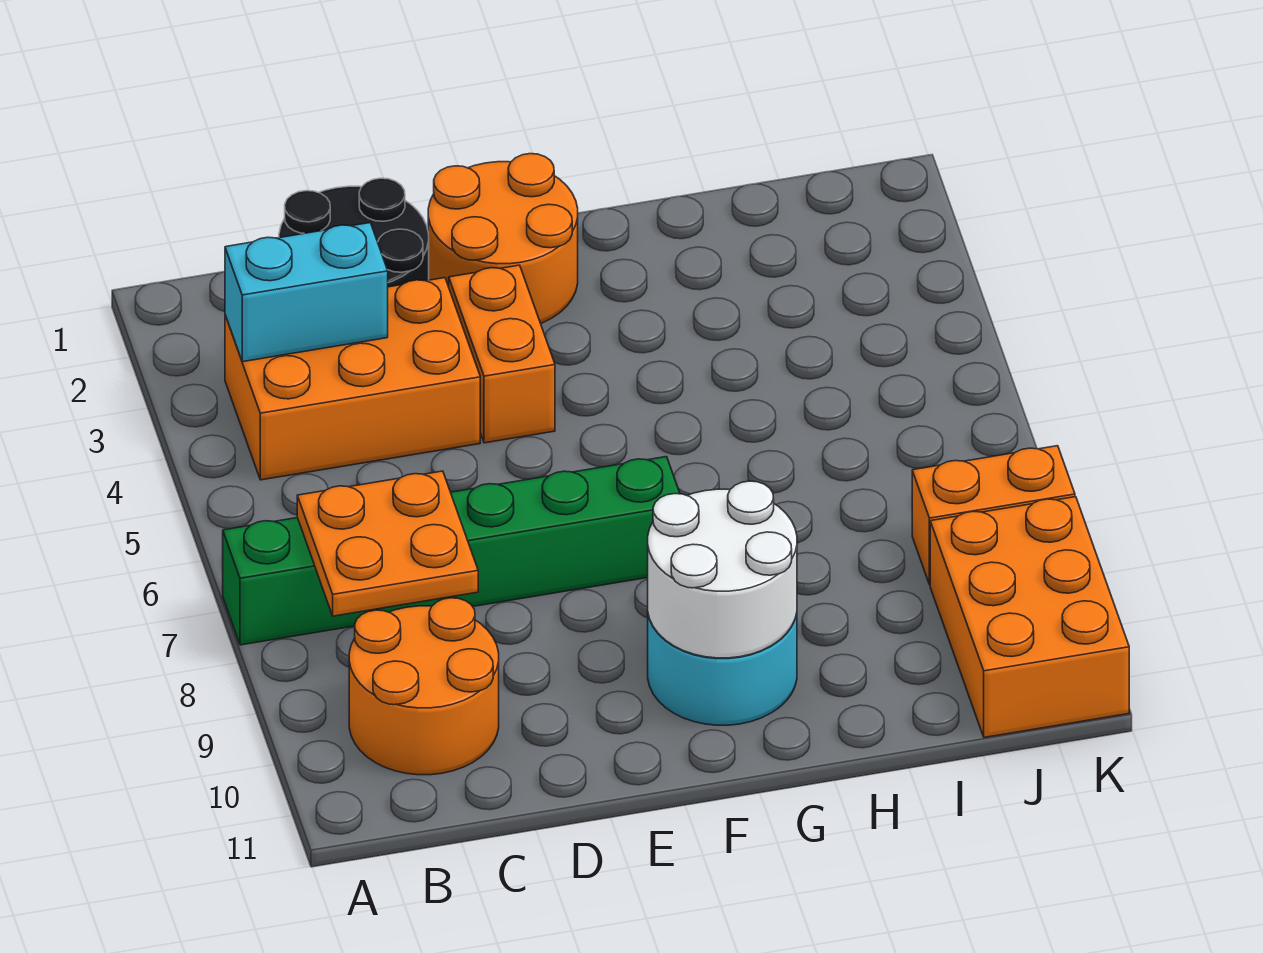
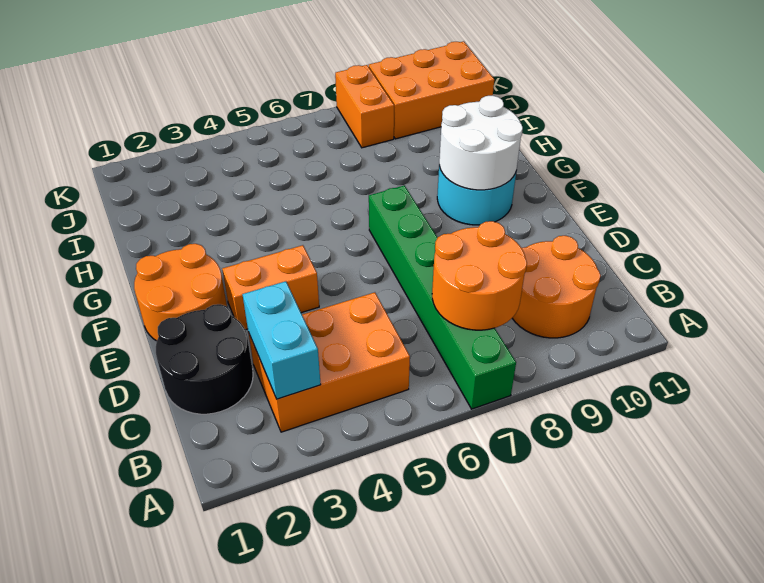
orange brick B3:D4 level 1 -> orange brick B3:C5 level 1
orange plate B7:C8 level 2 -> orange round brick B7:C8 level 2

